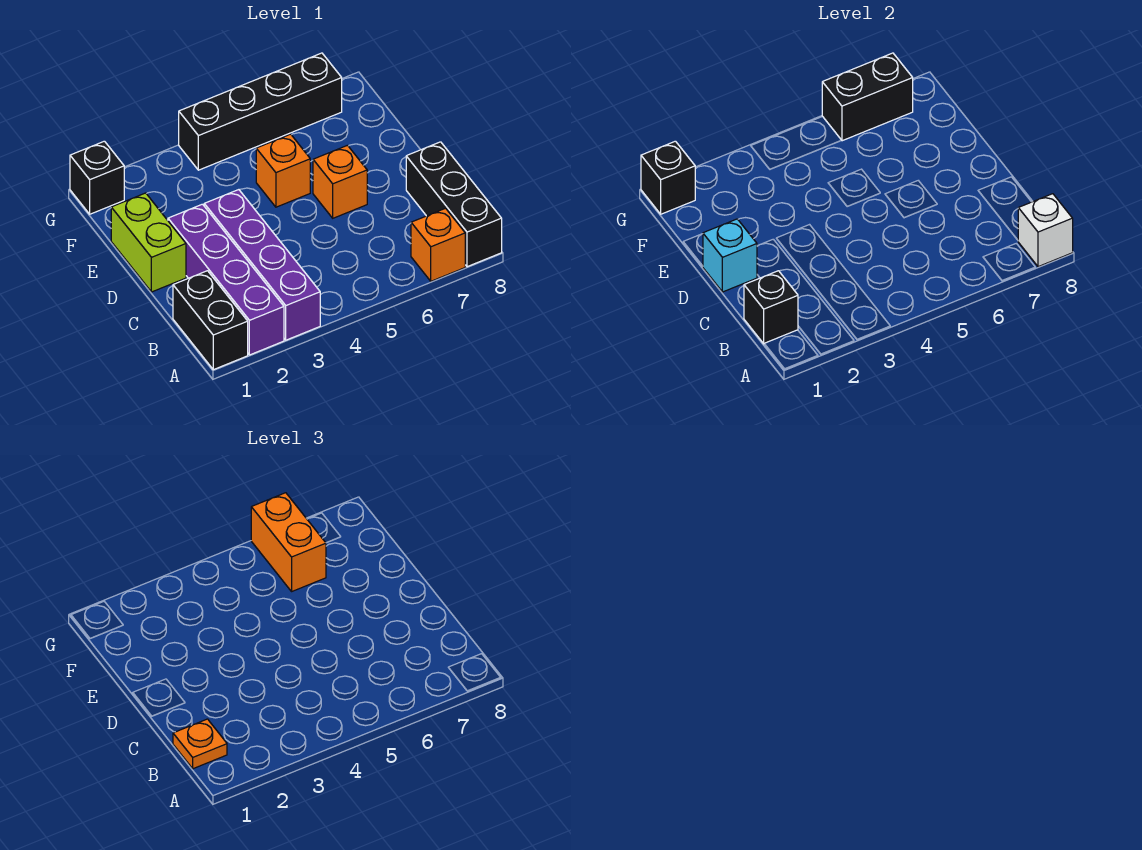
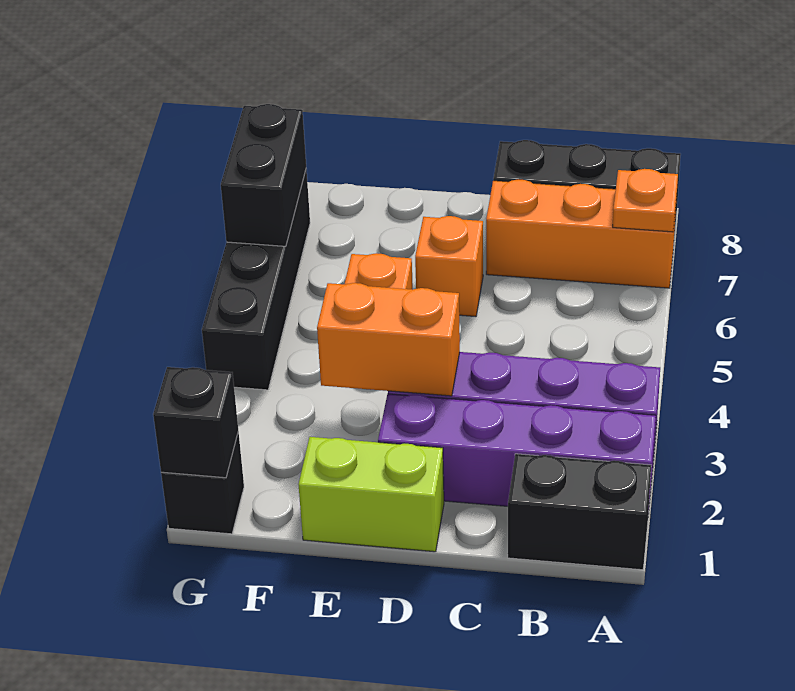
orange brick A7 level 1 -> orange brick A7:C7 level 1
white brick A8 level 2 -> none
black brick B1 level 2 -> none
orange plate B1 level 3 -> orange plate A7 level 2
cyan brick D1 level 2 -> none
orange brick F6:G6 level 3 -> orange brick D3:E3 level 2

